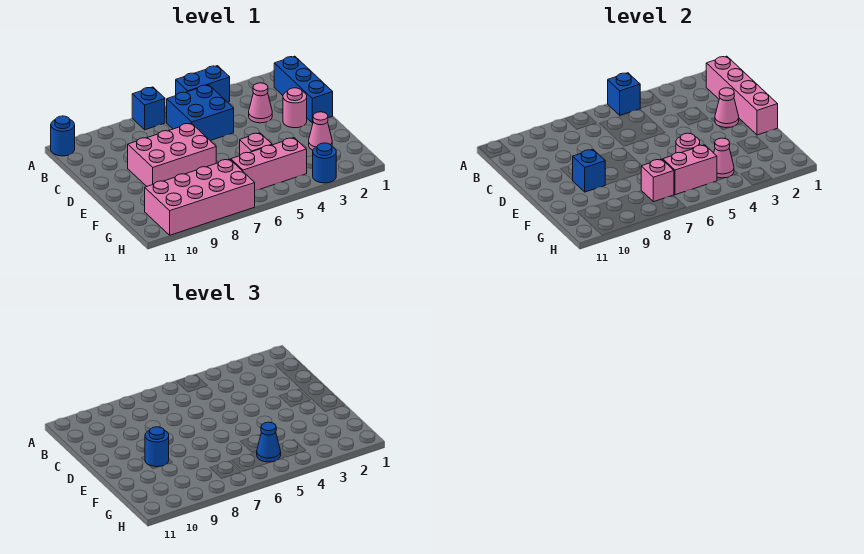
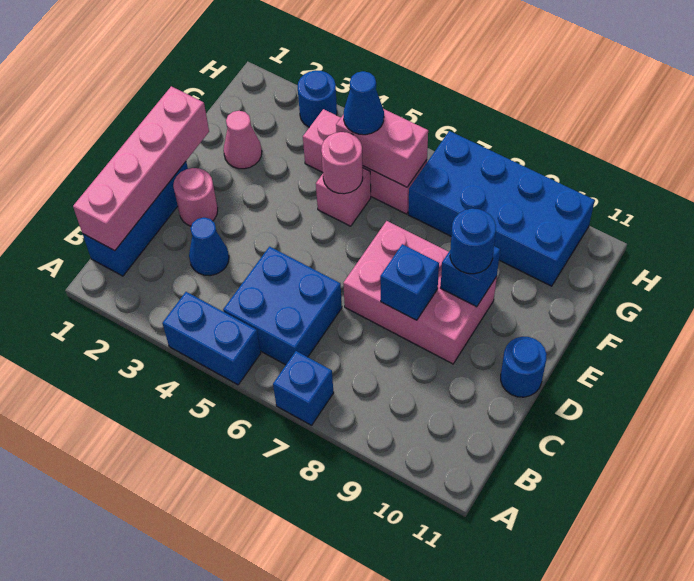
blue brick A5 level 2 -> blue brick D8 level 2
blue round brick A11 level 1 -> blue round brick D11 level 1
pink cone C3 level 1 -> blue cone C3 level 1
pink cone D2 level 2 -> none
pink cone G4 level 2 -> none
pink brick G7:H10 level 1 -> blue brick G7:H10 level 1
pink brick G7 level 2 -> none

